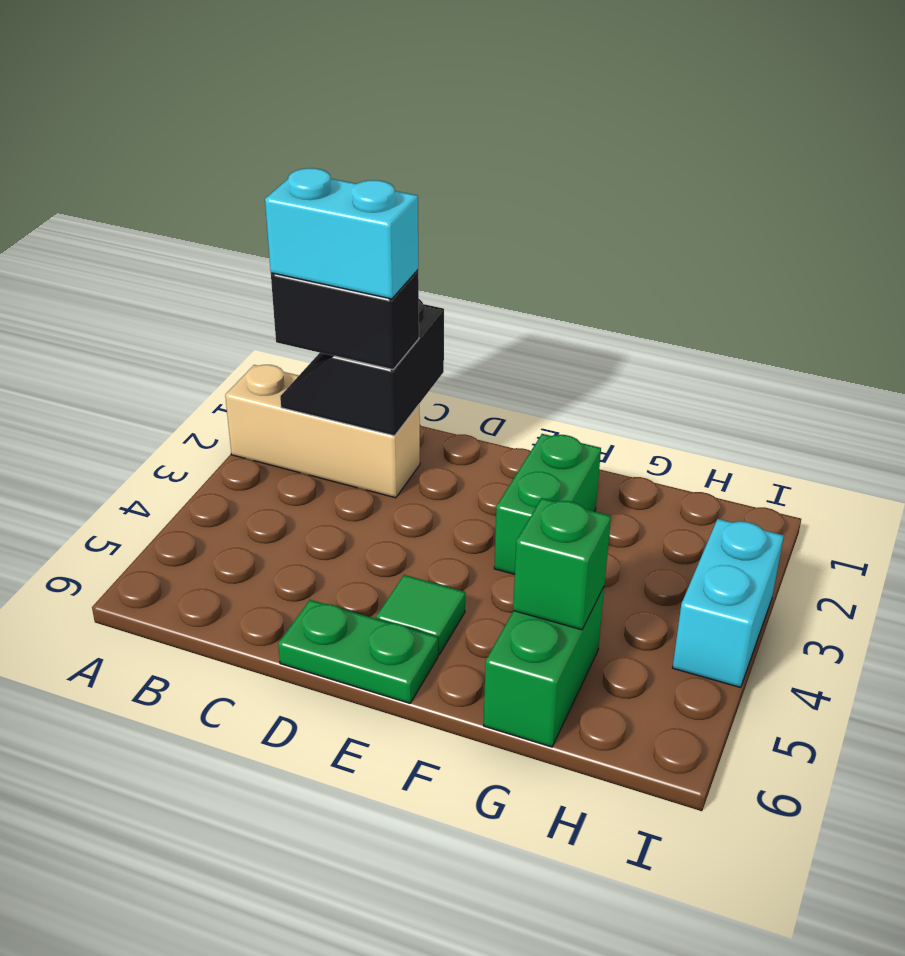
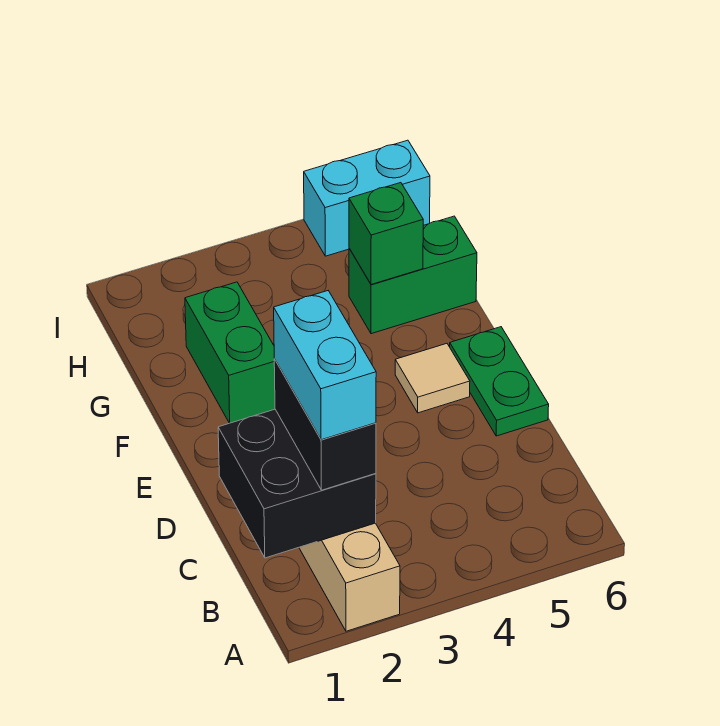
black slope B1:C2 level 2 top C -> black brick B1:C2 level 2
green tile E5 level 1 -> tan tile E5 level 1
green brick F2:F3 level 1 -> green brick F2:G2 level 1
cyan brick I3:I4 level 1 -> cyan brick I5:I6 level 1

